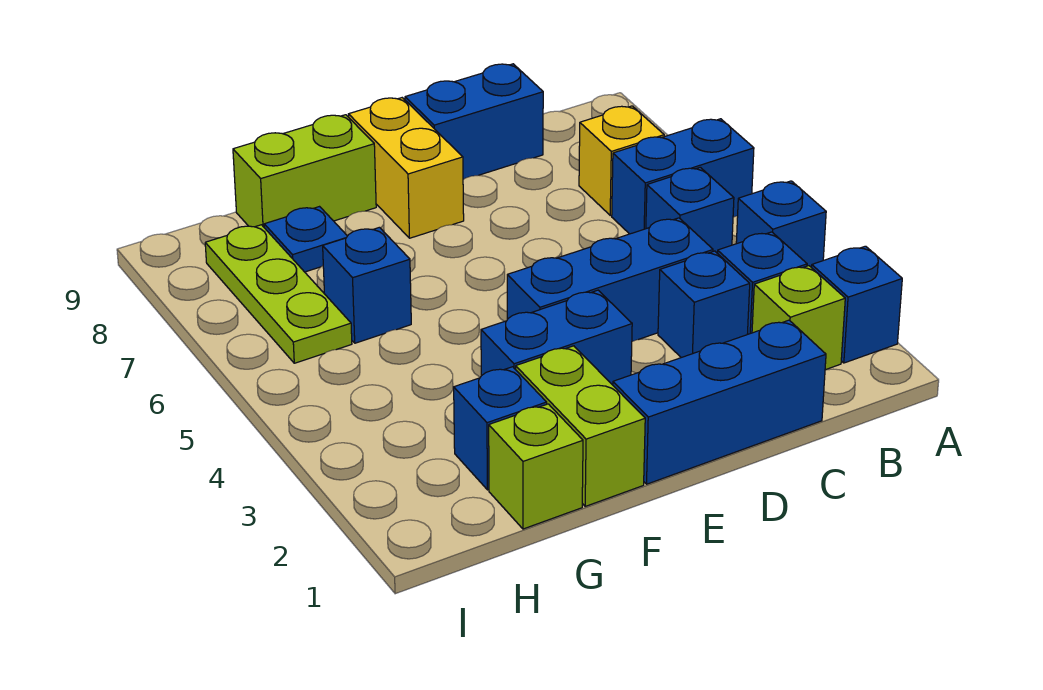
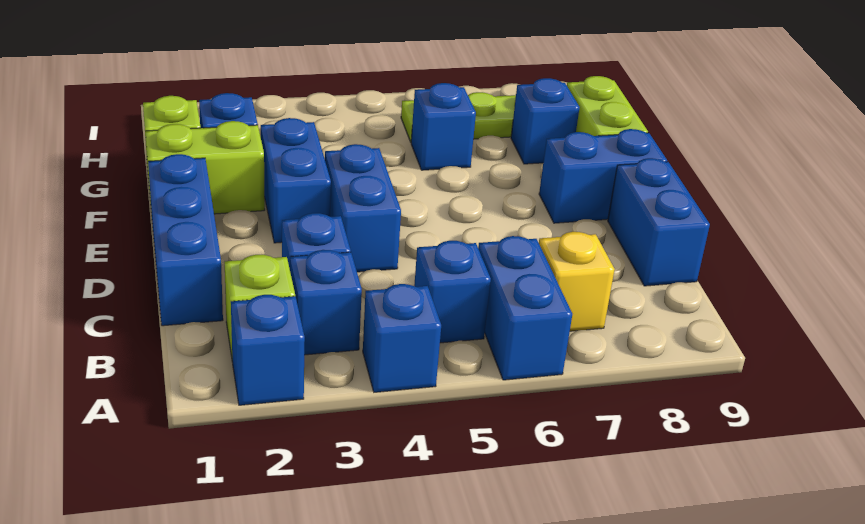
blue brick C4:E4 level 1 -> blue brick D4:E4 level 1
yellow brick E8:E9 level 1 -> blue brick E8:E9 level 1
blue plate G8 level 1 -> blue brick G8 level 1

